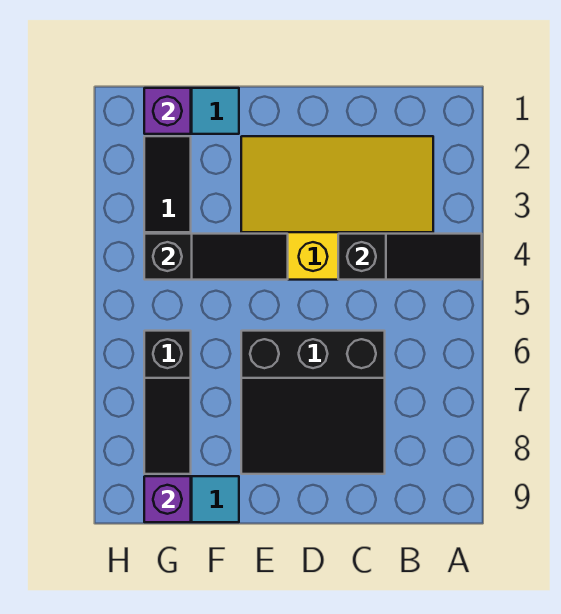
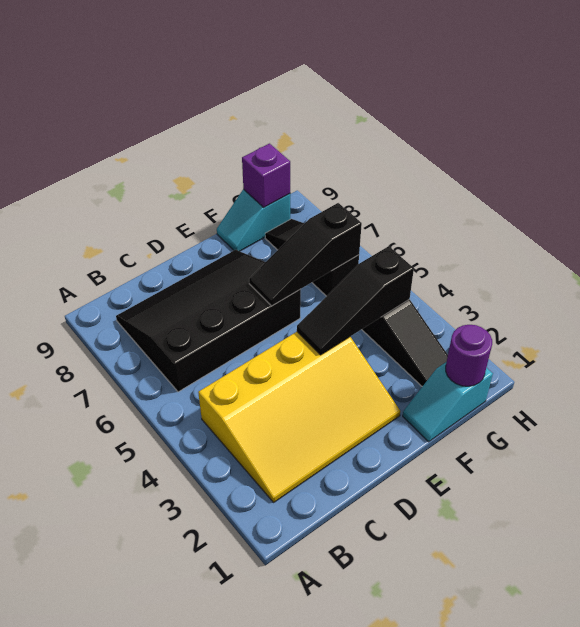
black slope A4:C4 level 2 top C -> black slope E6:G6 level 2 top G
black slope C6:E8 level 1 top 6 -> black slope B6:E8 level 1 top 6
purple brick G1 level 2 -> purple round brick G1 level 2

